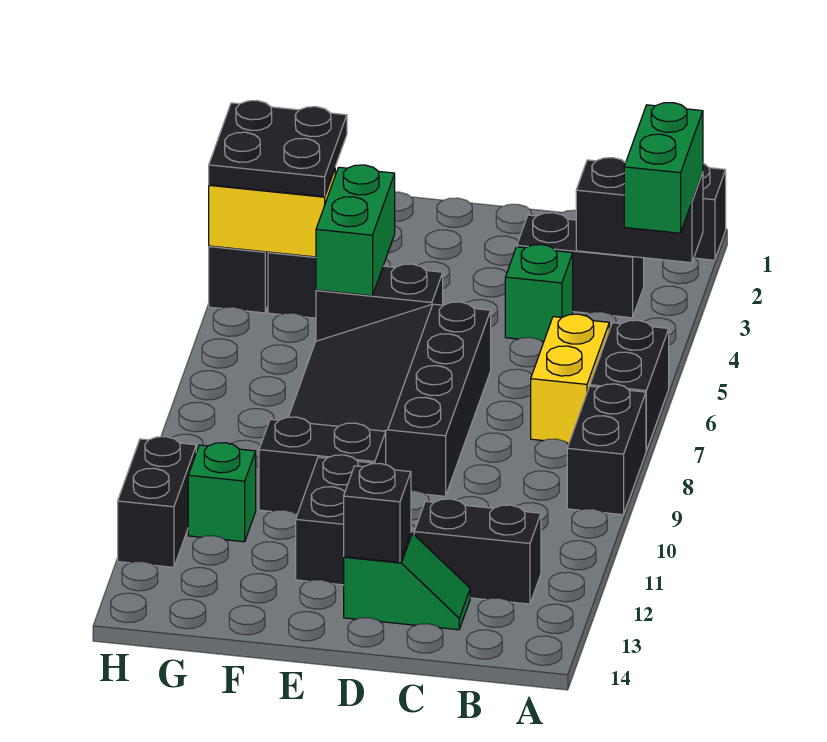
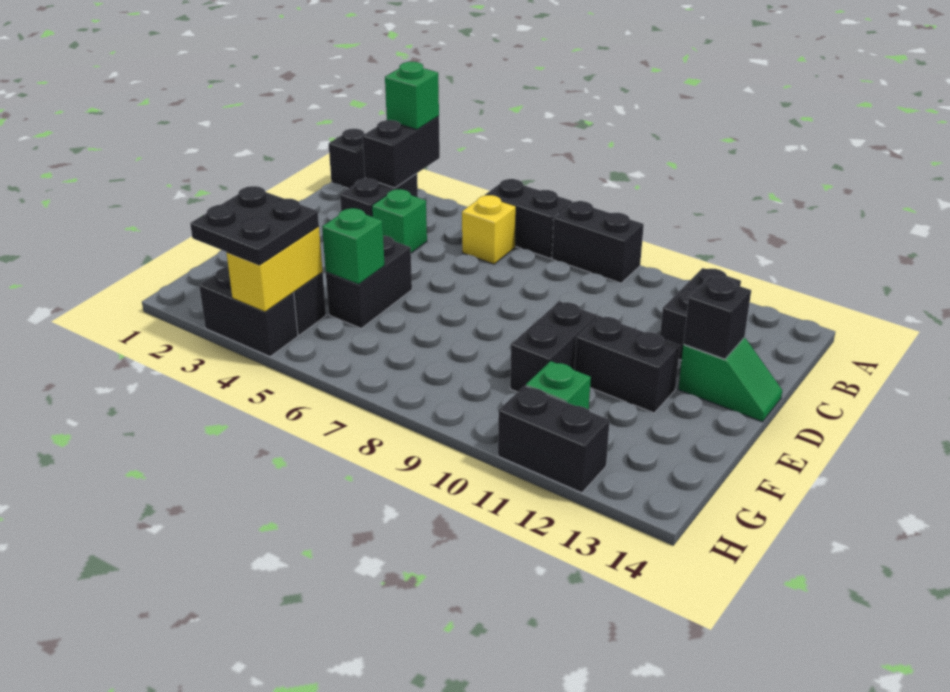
green brick A3:A4 level 3 -> green brick A3 level 3
yellow brick B6:B7 level 1 -> yellow brick B6 level 1
green slope C13:D13 level 1 top D -> green slope D13:D14 level 1 top 13
black slope D6:F9 level 1 top D -> none
green brick F4:F5 level 2 -> green brick F5 level 2

